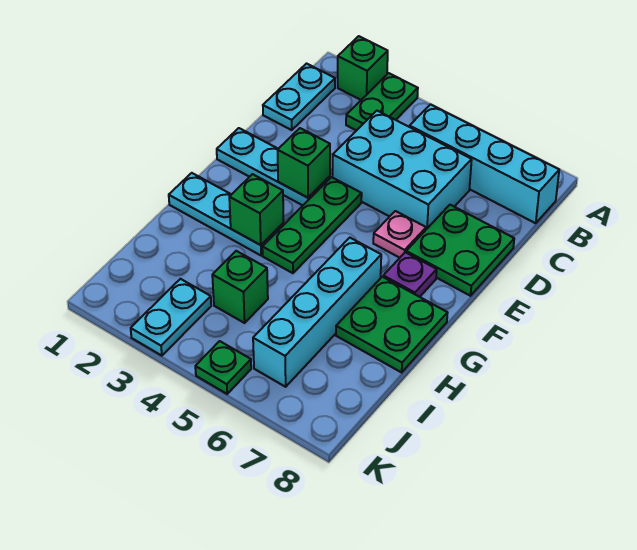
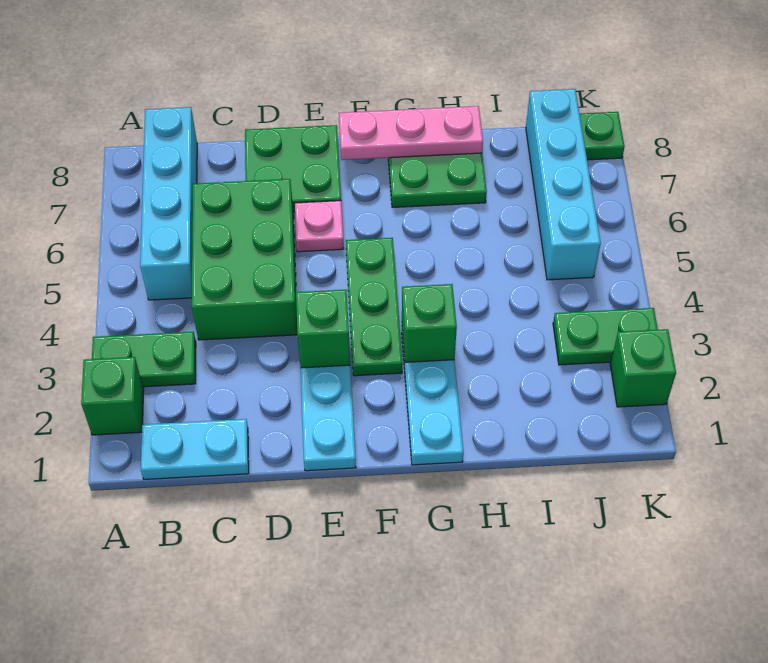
cyan brick C4:D6 level 1 -> green brick C4:D6 level 1
green plate E4:G4 level 1 -> green plate F3:F5 level 1
purple plate F7 level 1 -> none
none -> pink plate F8:H8 level 2
cyan brick G6:J6 level 1 -> cyan brick J5:J8 level 1
green brick I4 level 1 -> green brick K2 level 1
cyan plate J3:K3 level 1 -> green plate J3:K3 level 1
green plate K5 level 1 -> green plate K8 level 1

